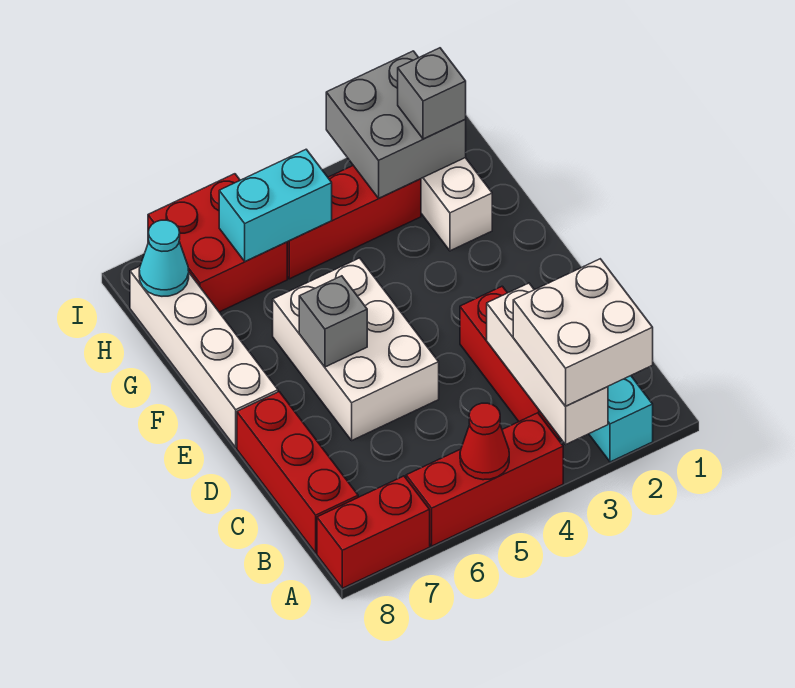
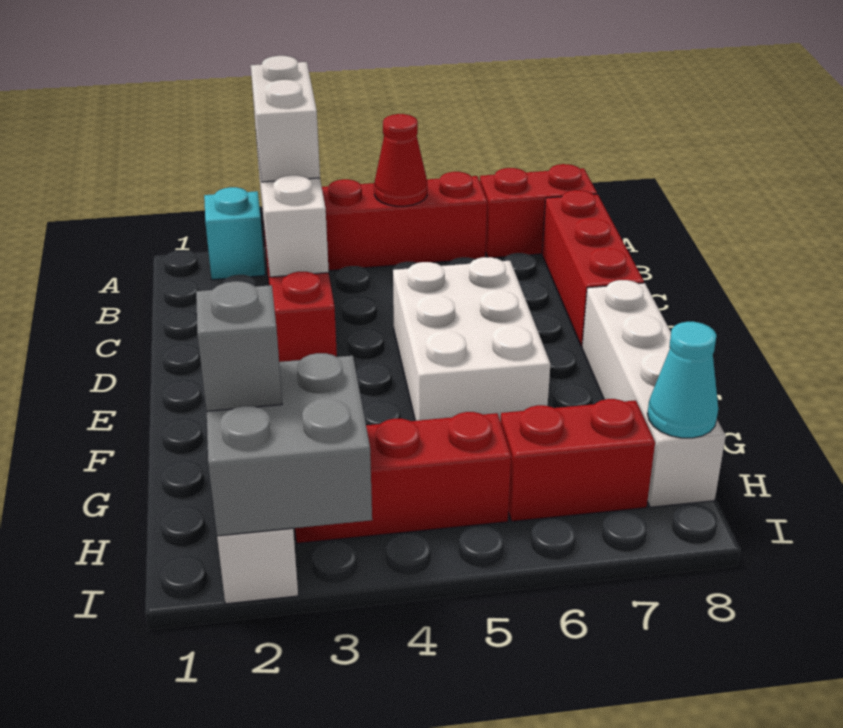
white brick A2:B3 level 3 -> white brick A3:B3 level 3
grey brick E6 level 2 -> none
cyan brick H5:H6 level 2 -> none
red brick H6:I7 level 1 -> red brick H6:H7 level 1

